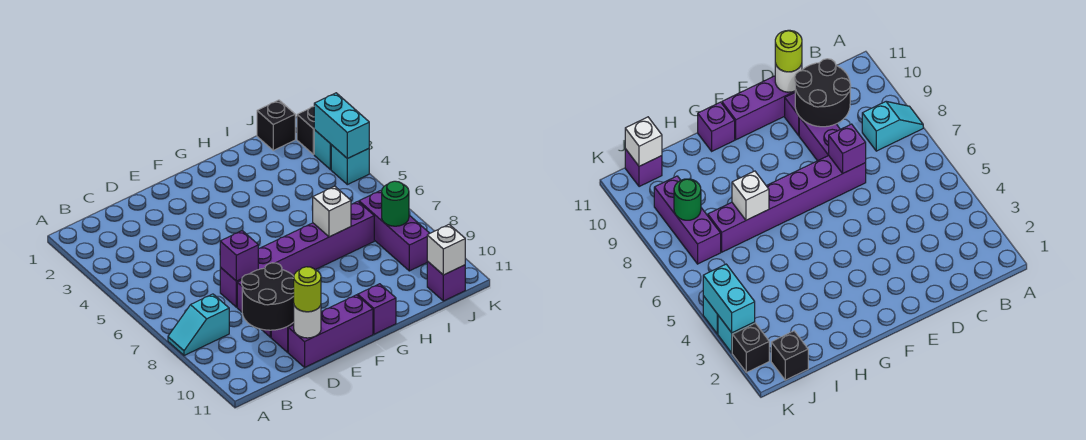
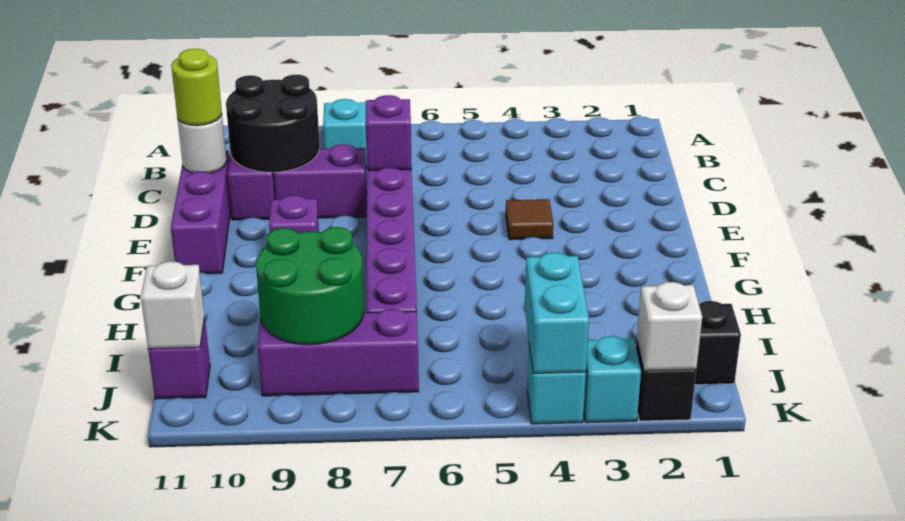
none -> brown tile E4 level 1
purple brick G11 level 1 -> purple brick F9 level 1
white brick H7 level 2 -> white brick K2 level 2
green round brick J8 level 2 -> green round brick I8:J9 level 2
cyan brick K3:K4 level 2 -> cyan brick J4:K4 level 2

